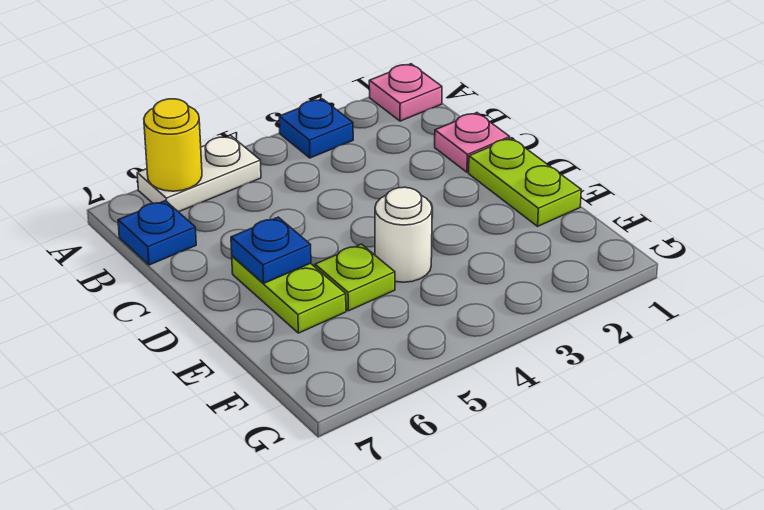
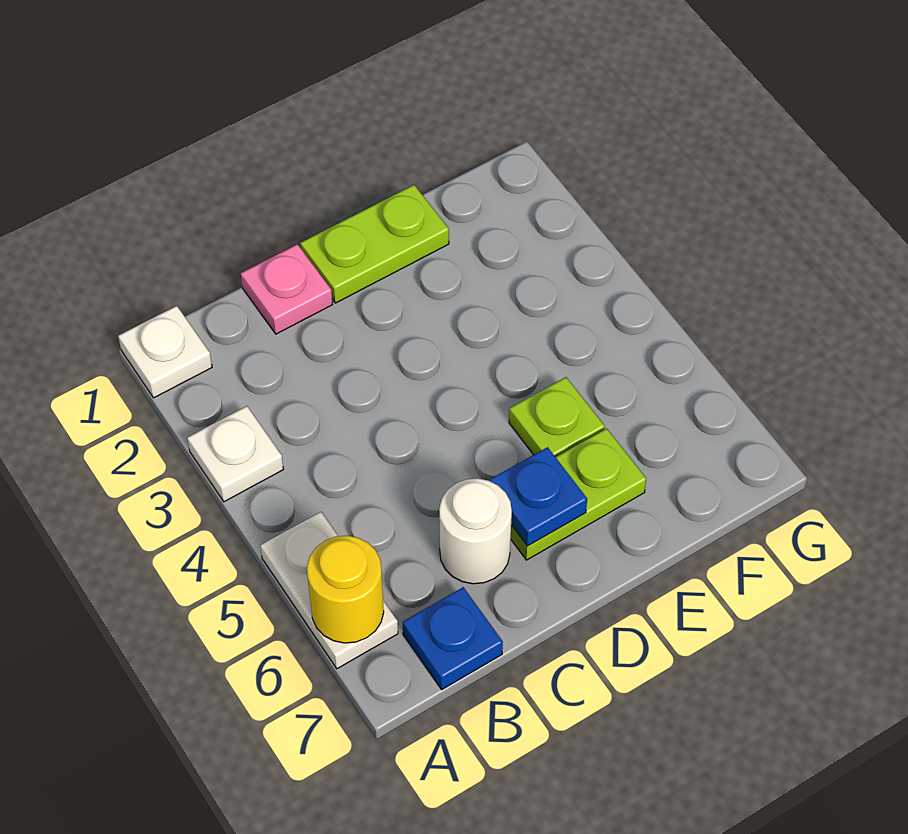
pink plate A1 level 1 -> white plate A1 level 1
blue plate A3 level 1 -> white plate A3 level 1
white round brick E4 level 1 -> white round brick C6 level 1

